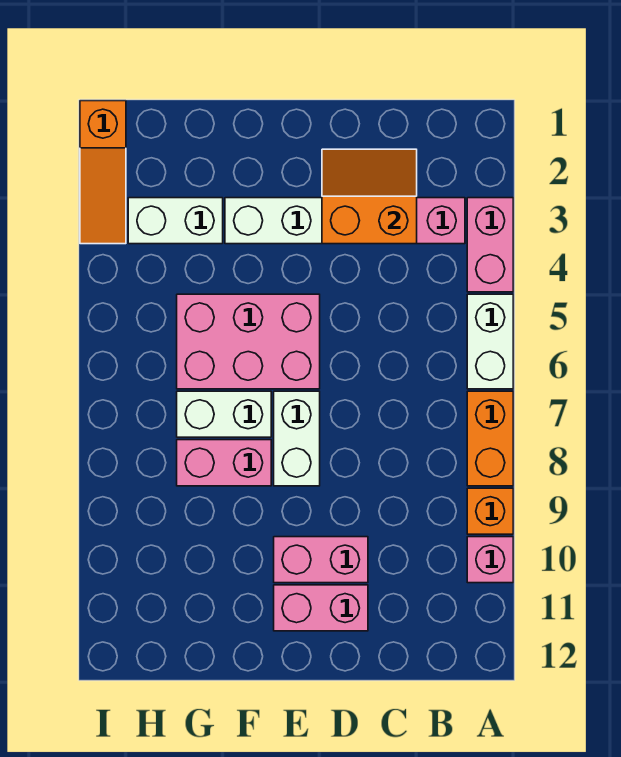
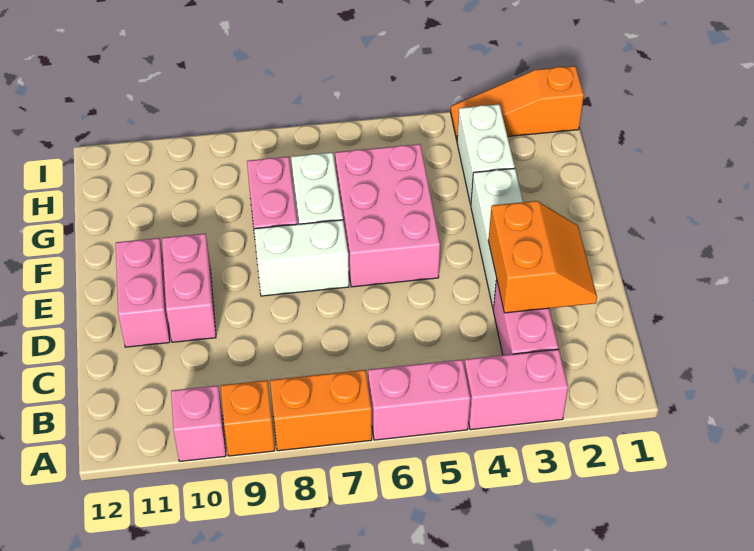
white brick A5:A6 level 1 -> pink brick A5:A6 level 1

